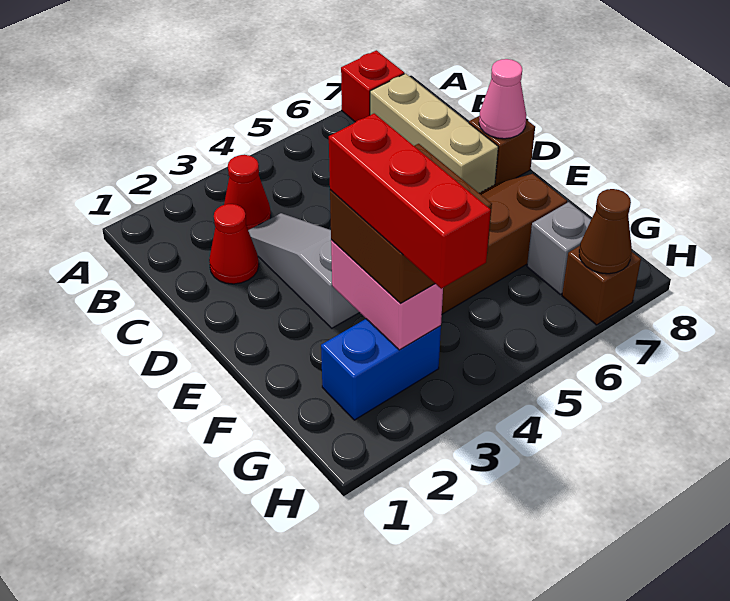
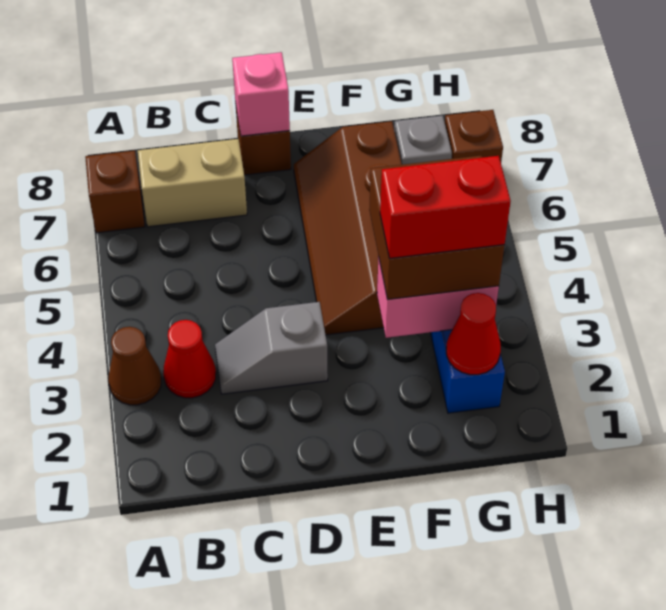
red brick A7 level 1 -> brown brick A7 level 1
tan brick B7:D7 level 1 -> tan brick B7:C7 level 1
red cone C2 level 1 -> red cone G2 level 2
grey slope C3:E3 level 1 top E -> grey slope C3:D3 level 1 top D
pink cone D8 level 2 -> pink brick D8 level 2
red brick F3:H3 level 4 -> red brick F3:G3 level 4
brown cone H7 level 2 -> brown cone A3 level 1

